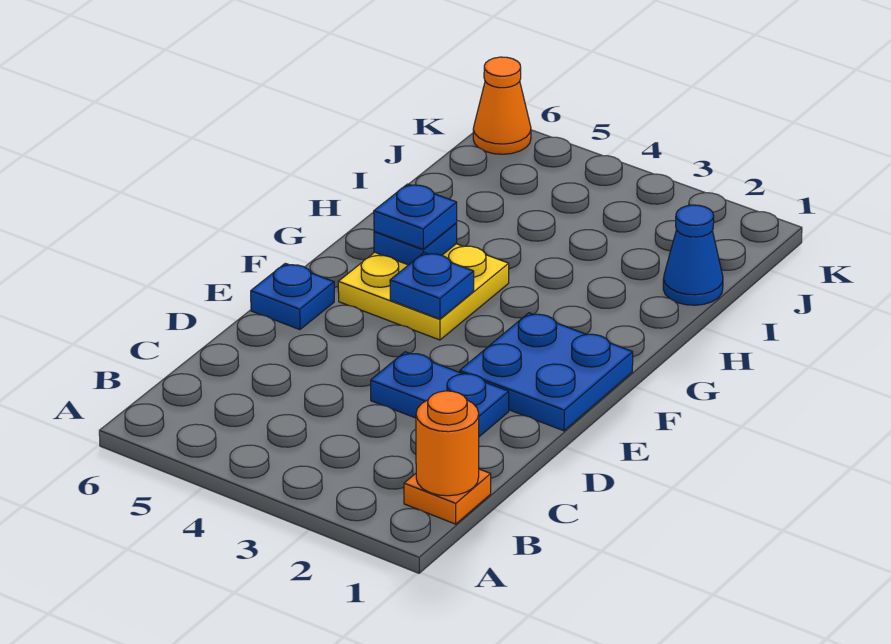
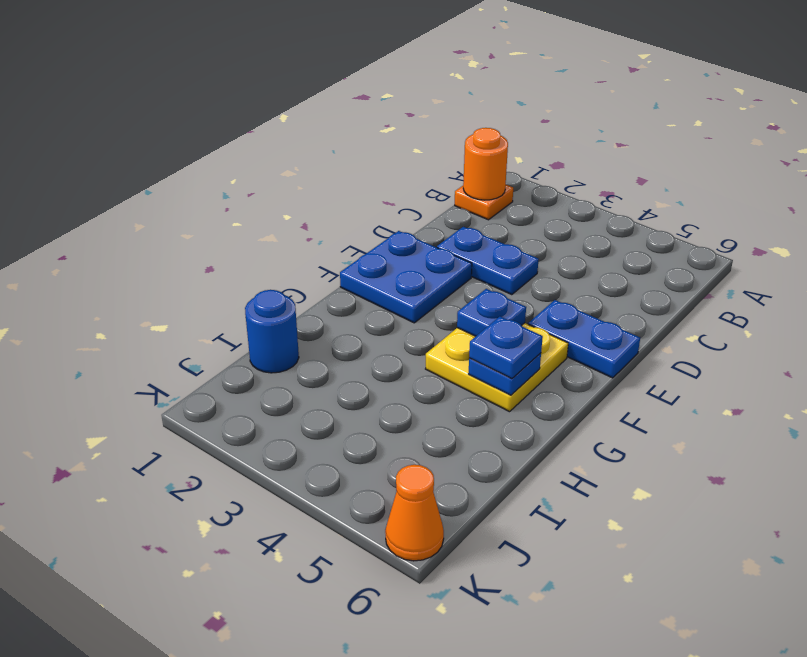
blue plate E6 level 1 -> blue plate E5:E6 level 1
blue cone I1 level 1 -> blue round brick I1 level 1

